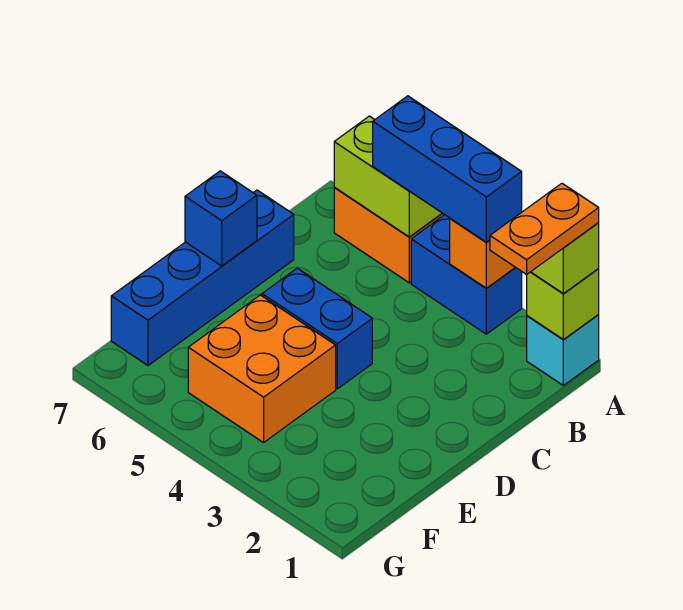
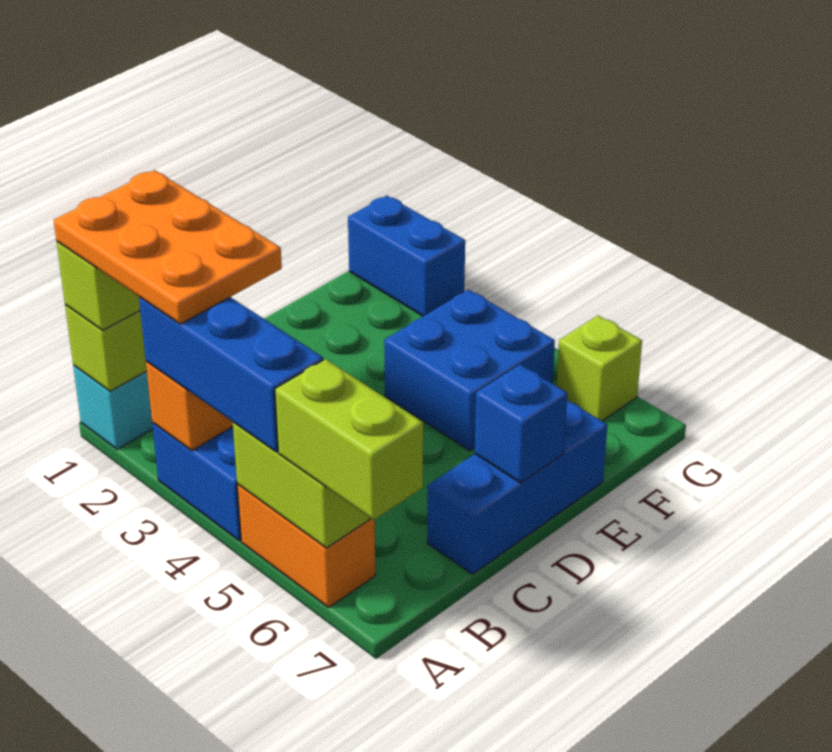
orange plate A1:B1 level 4 -> orange plate A1:B3 level 4
none -> lime brick A6:A7 level 3
blue brick C7:F7 level 1 -> blue brick C7:E7 level 1
blue brick D4:D5 level 1 -> blue brick G1:G2 level 1
orange brick E4:F5 level 1 -> blue brick E4:F5 level 1
none -> lime brick G6 level 1

